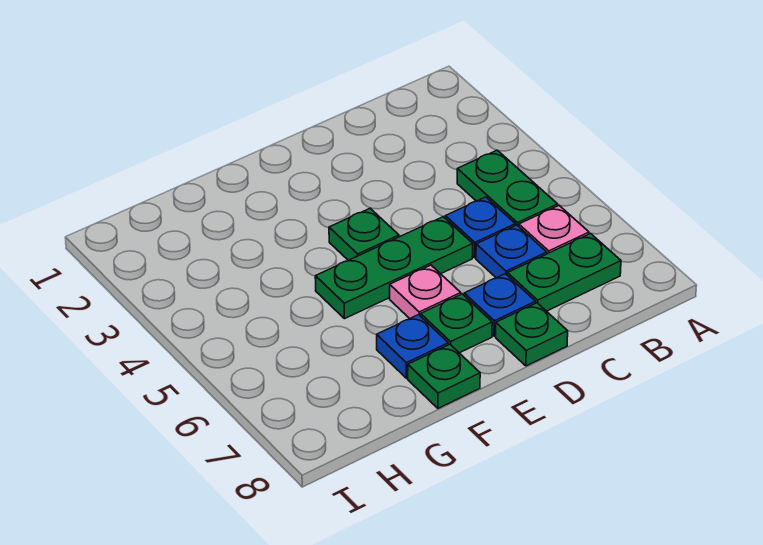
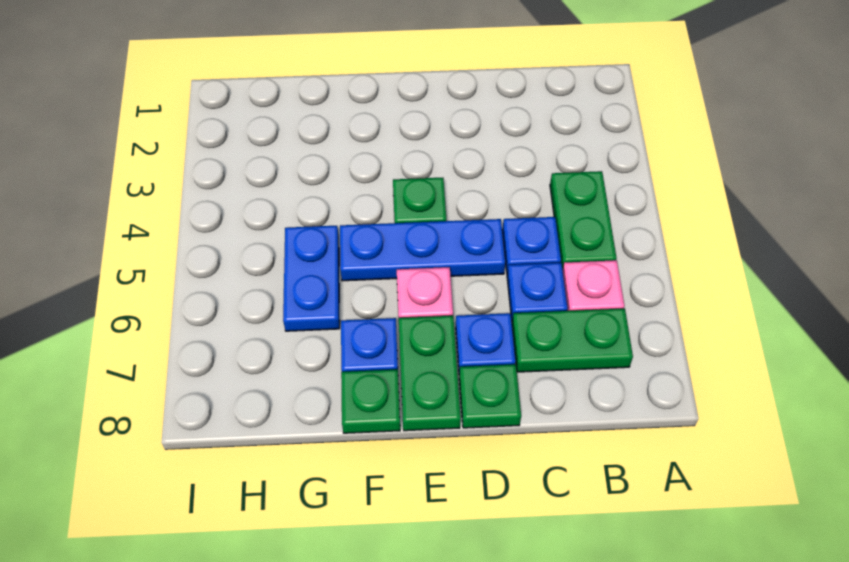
green plate D5:F5 level 1 -> blue plate D5:F5 level 1
green plate E7 level 1 -> green plate E7:E8 level 1
none -> blue plate G5:G6 level 1

